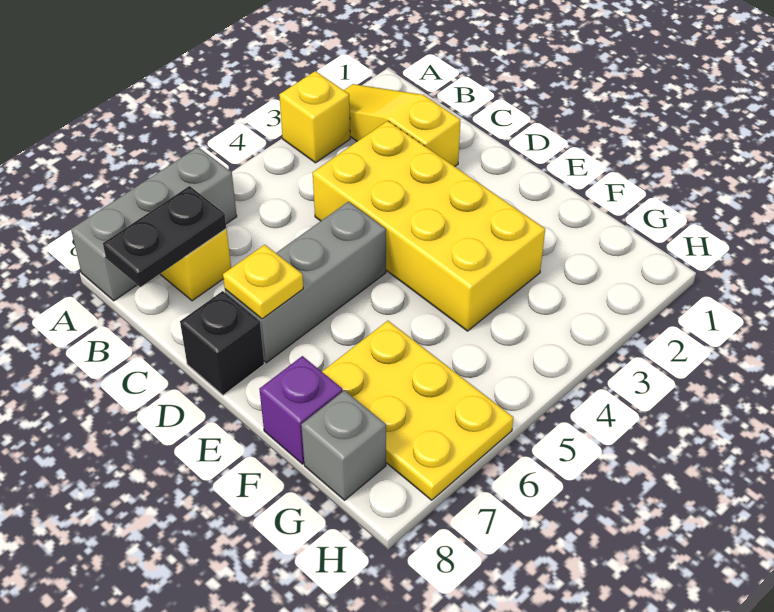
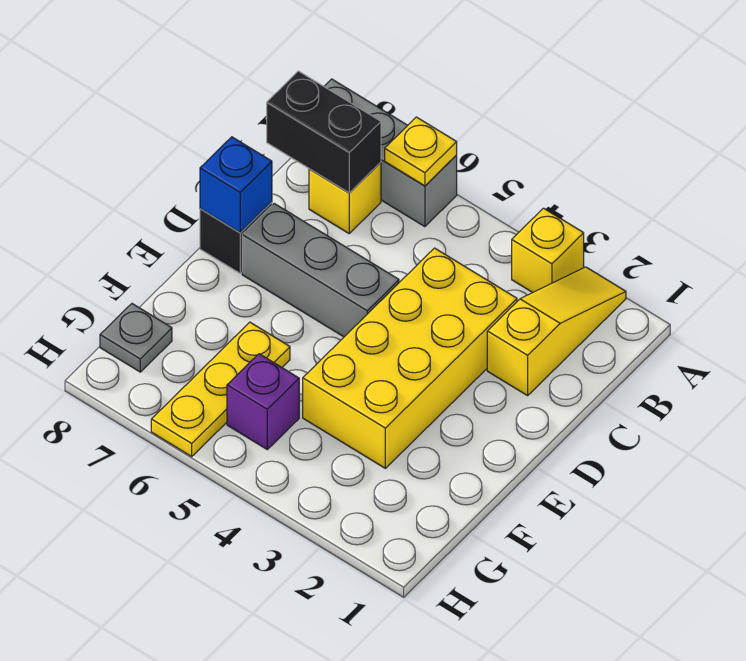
black plate B7:B8 level 2 -> black brick B7:B8 level 2
yellow plate D7 level 2 -> yellow plate A6 level 2
none -> blue brick D8 level 2
yellow plate F6:H7 level 1 -> yellow plate F6:H6 level 1
purple brick F8 level 1 -> purple brick G5 level 1
grey brick G8 level 1 -> grey plate G8 level 1

